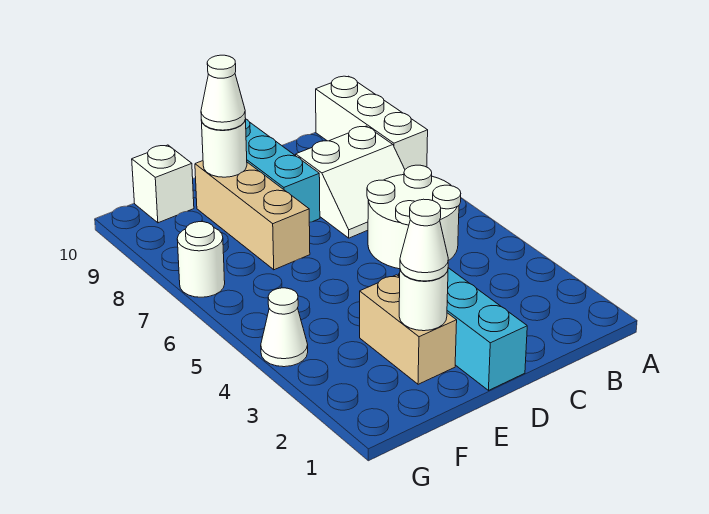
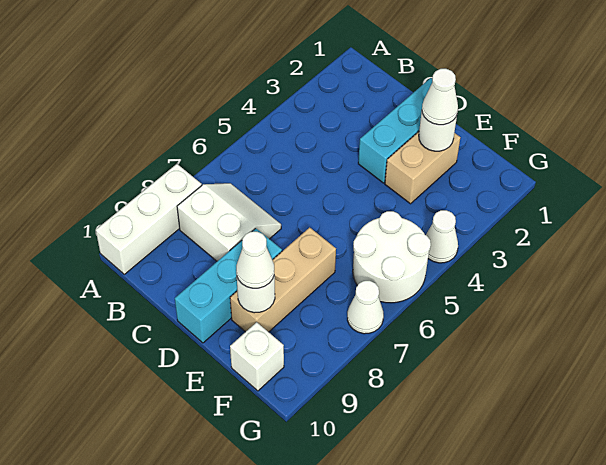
white round brick B5:C6 level 1 -> white round brick F5:G6 level 1
white round brick G7 level 1 -> white cone G7 level 1

